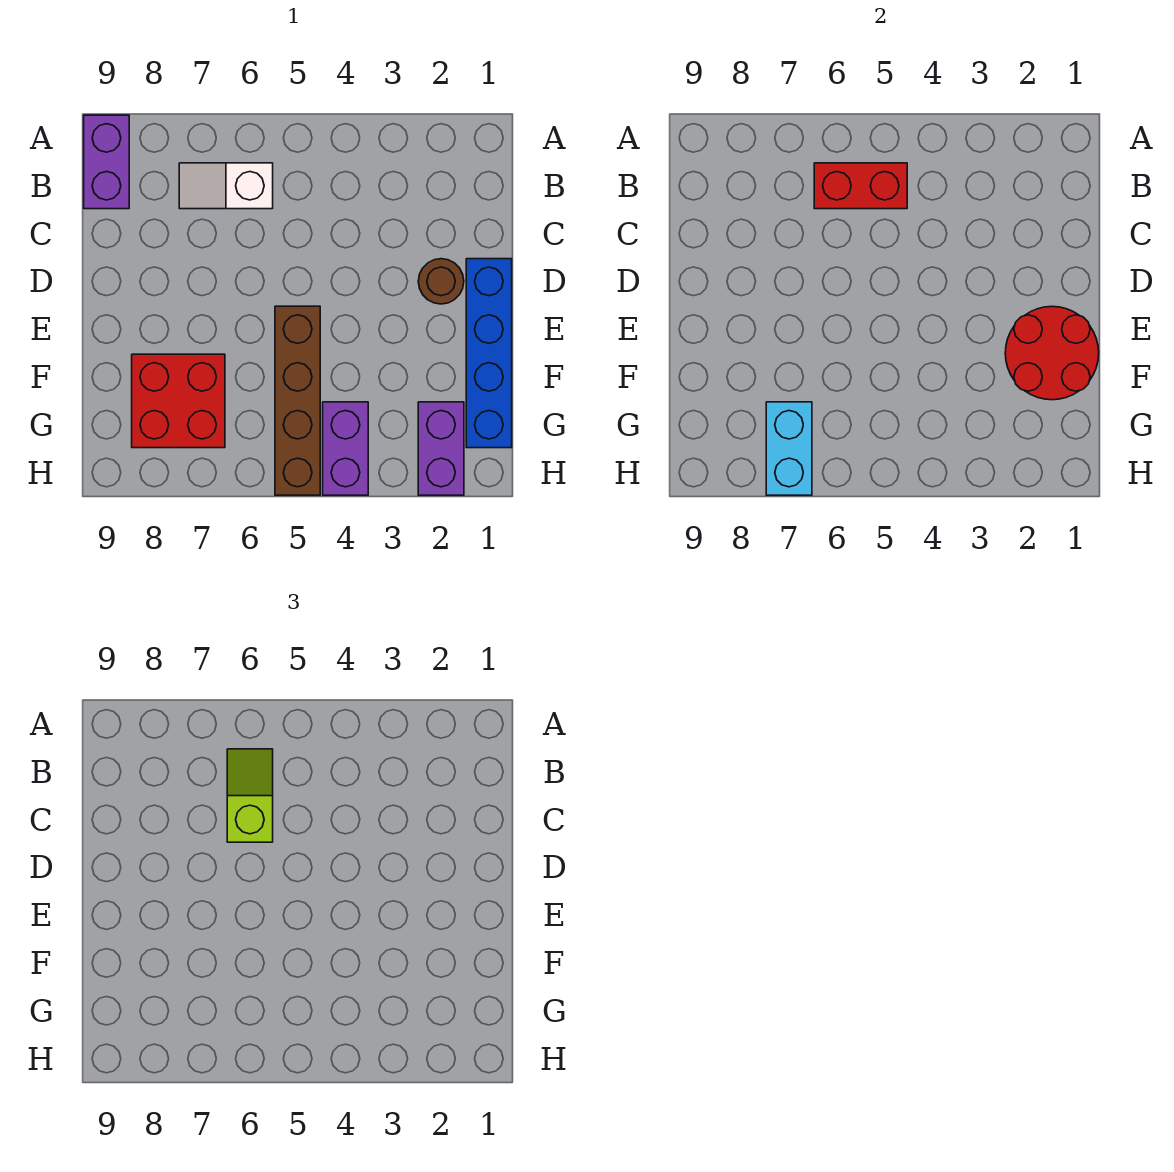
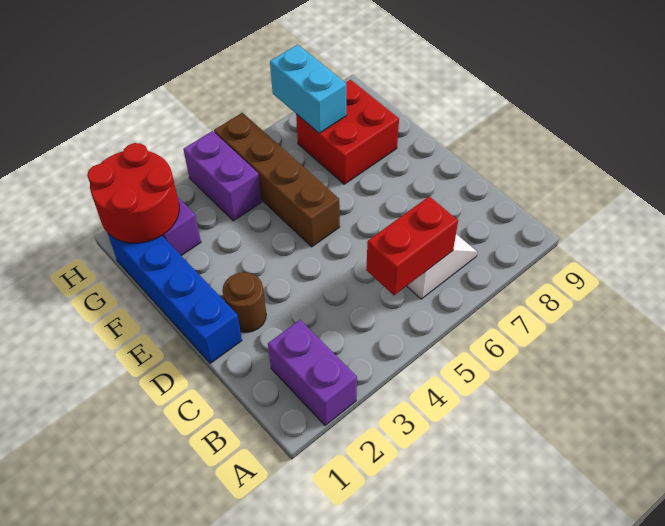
purple brick A9:B9 level 1 -> purple brick A2:B2 level 1
lime slope B6:C6 level 3 top C -> none
red round brick E1:F2 level 2 -> red round brick G1:H2 level 2

